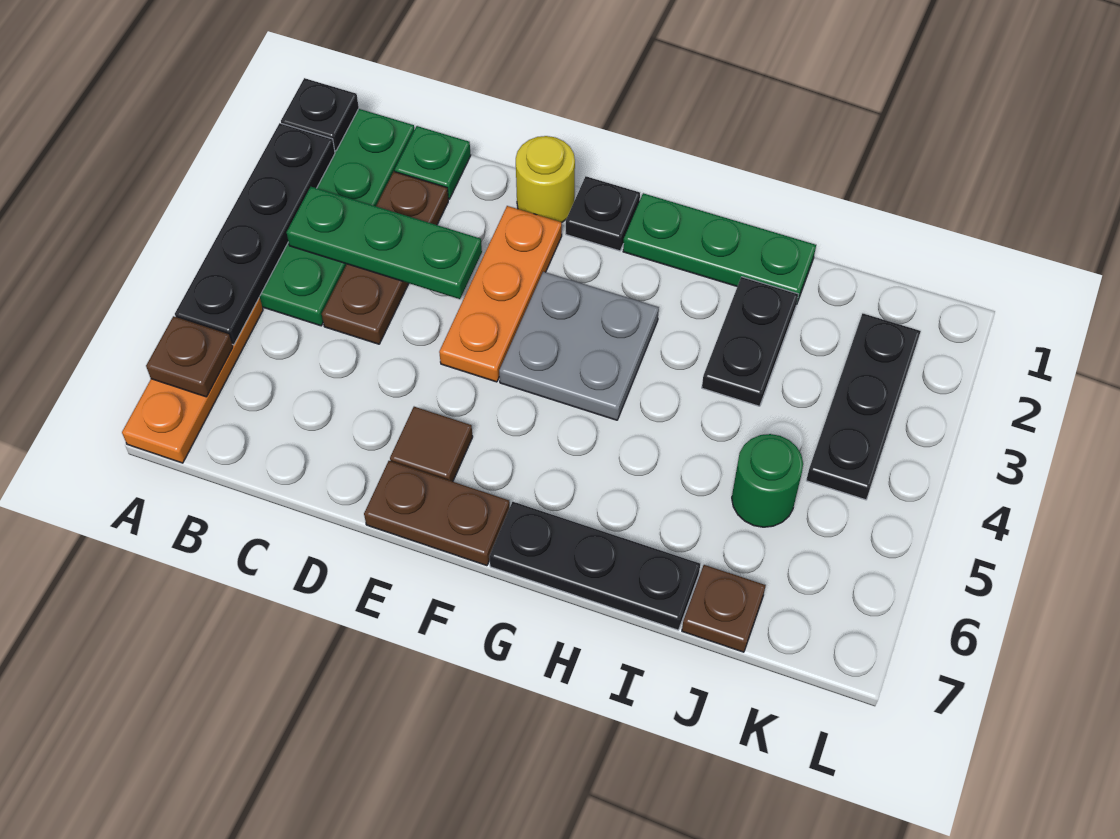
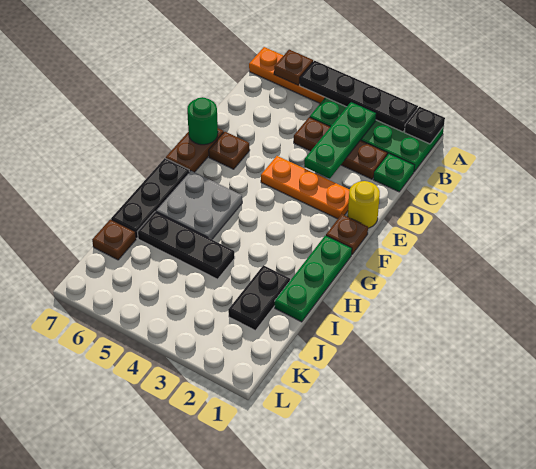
brown tile E6 level 1 -> brown plate E6 level 1
black plate F1 level 1 -> brown plate F1 level 1
grey plate F3:G4 level 1 -> grey plate G5:H6 level 1
black plate I2:I3 level 1 -> black plate I2:J2 level 1
green round brick J5 level 1 -> green round brick E7 level 2
black plate K2:K4 level 1 -> black plate I4:I6 level 1

